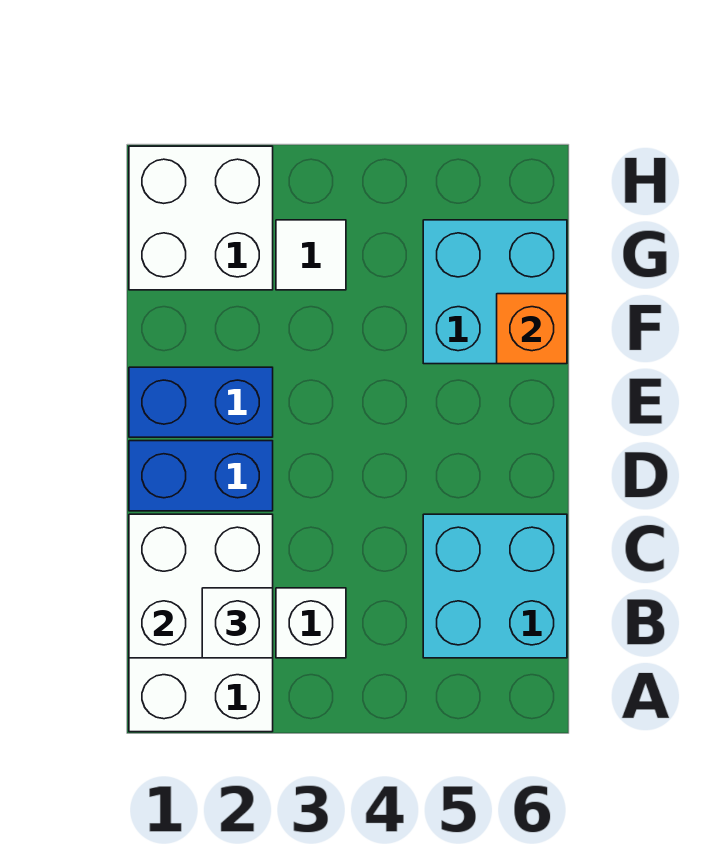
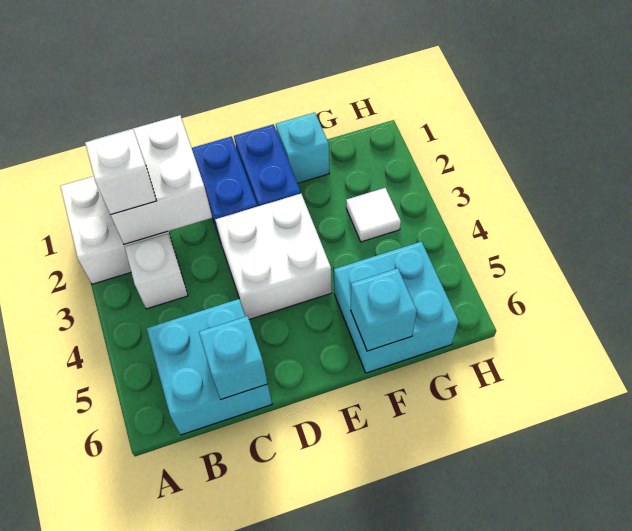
none -> cyan brick C6 level 2
none -> cyan brick F1 level 1
orange brick F6 level 2 -> cyan brick F6 level 2
white brick G1:H2 level 1 -> white brick D3:E4 level 1

